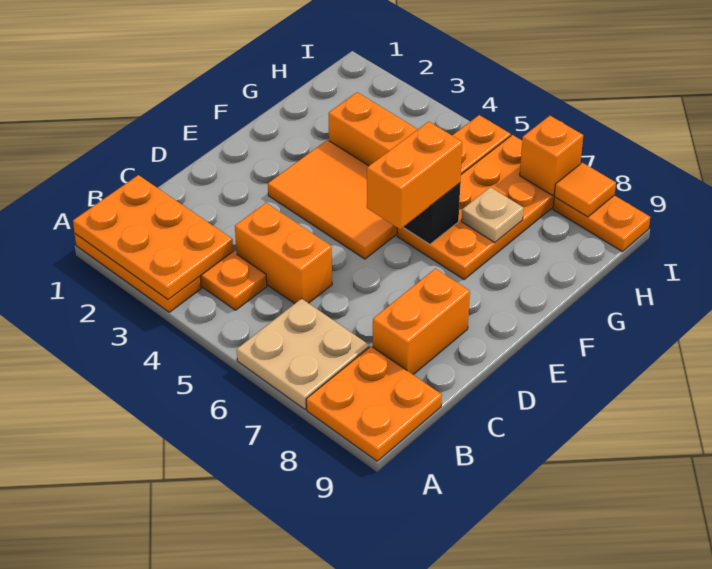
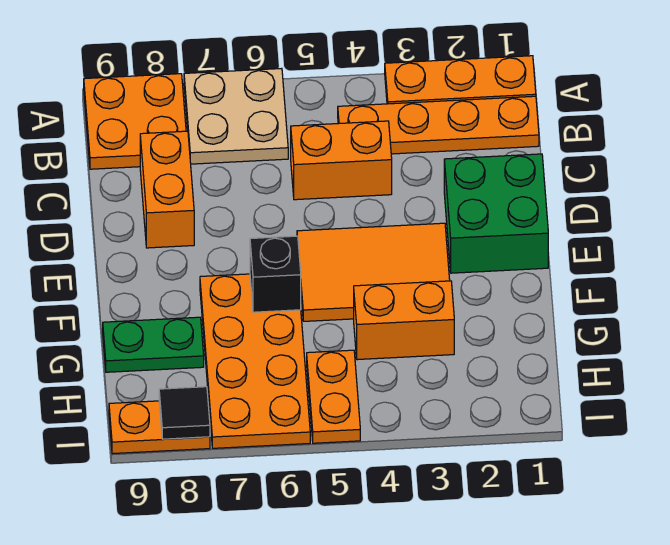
orange plate A1:B3 level 2 -> none
none -> green brick D1:E2 level 1
orange brick E6:F6 level 3 -> none
tan plate G7 level 2 -> none
none -> green plate G8:G9 level 1
orange brick I7 level 2 -> none
orange tile I8 level 2 -> black tile I8 level 2

